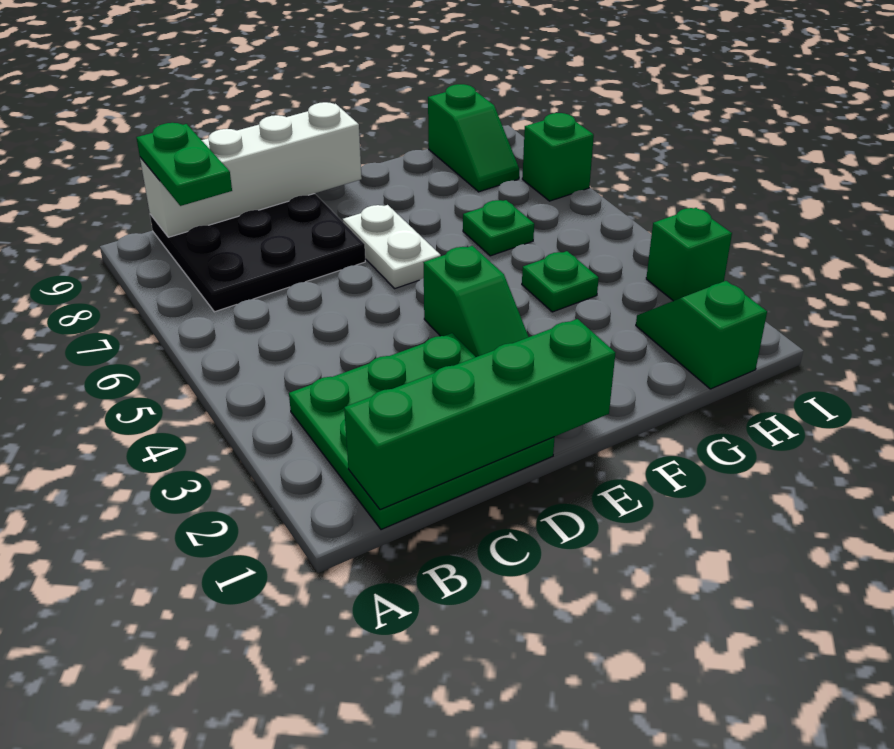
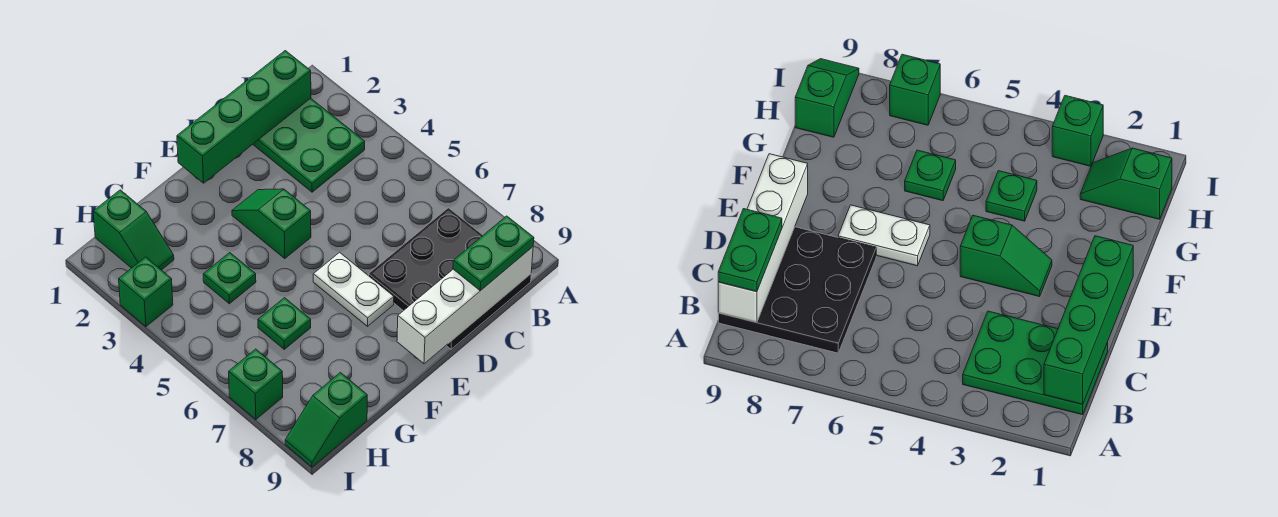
green plate B1:D3 level 1 -> green plate B1:C3 level 1
green plate B8:B9 level 3 -> green plate B9:C9 level 3
green slope H8:H9 level 1 top 9 -> green slope H9:I9 level 1 top H

